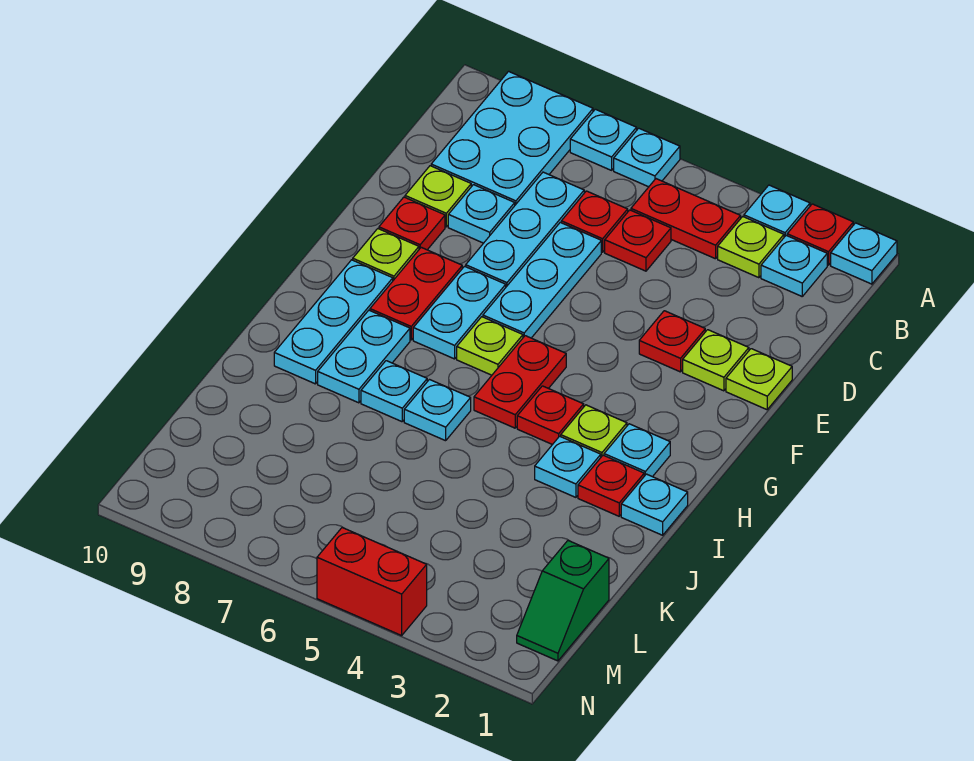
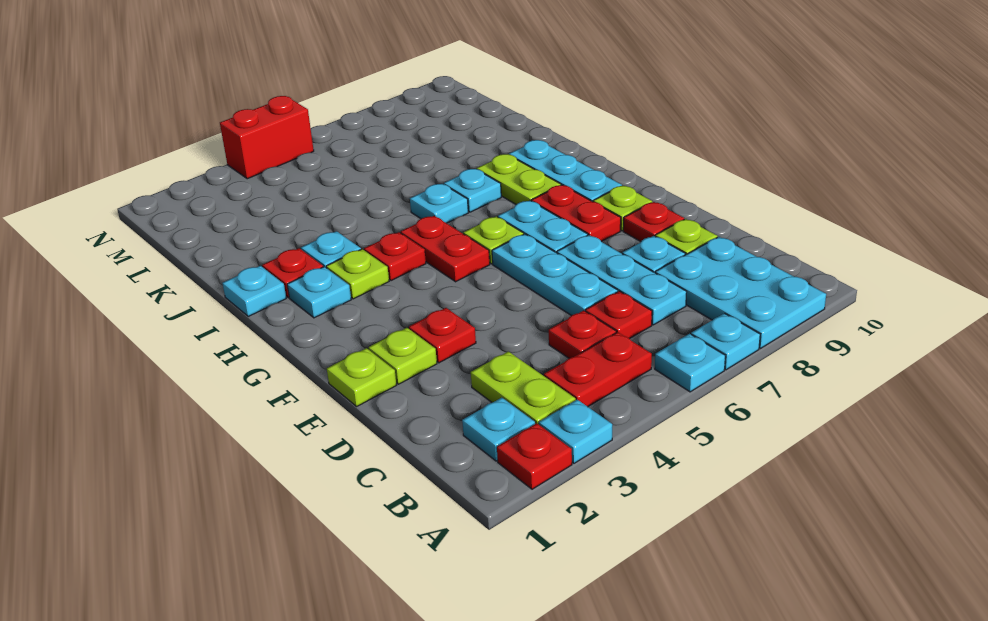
cyan plate A1 level 1 -> none
lime plate B3 level 1 -> lime plate B3:C3 level 1
cyan plate H8:I8 level 1 -> lime plate H8:I8 level 1
green slope L1:M1 level 1 top L -> none

